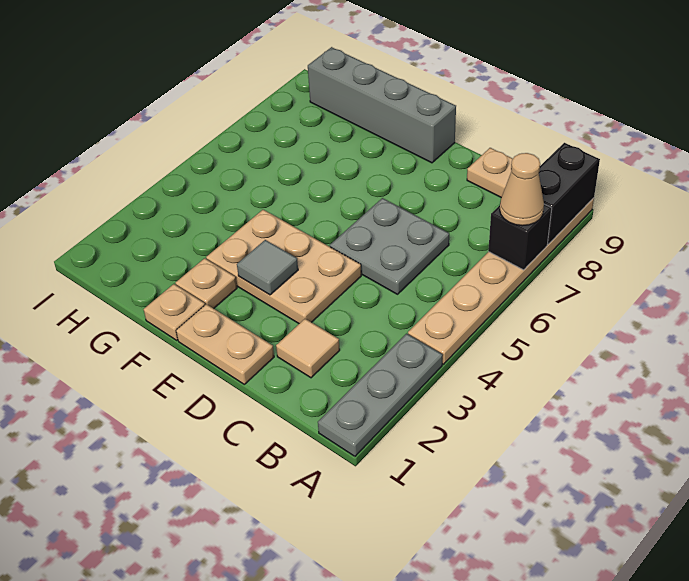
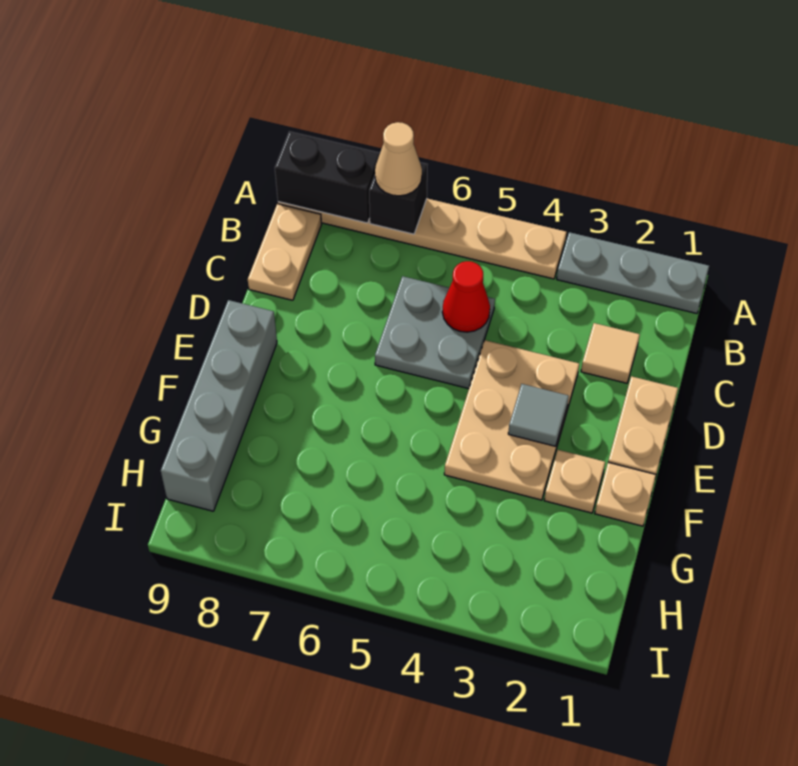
none -> red cone C5 level 2

